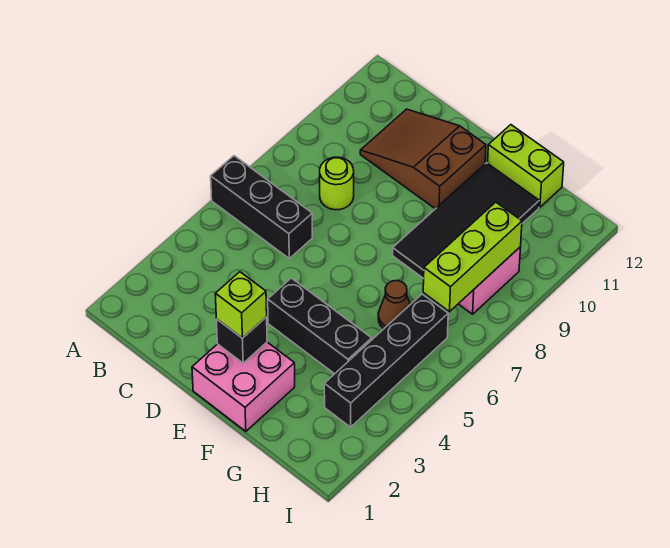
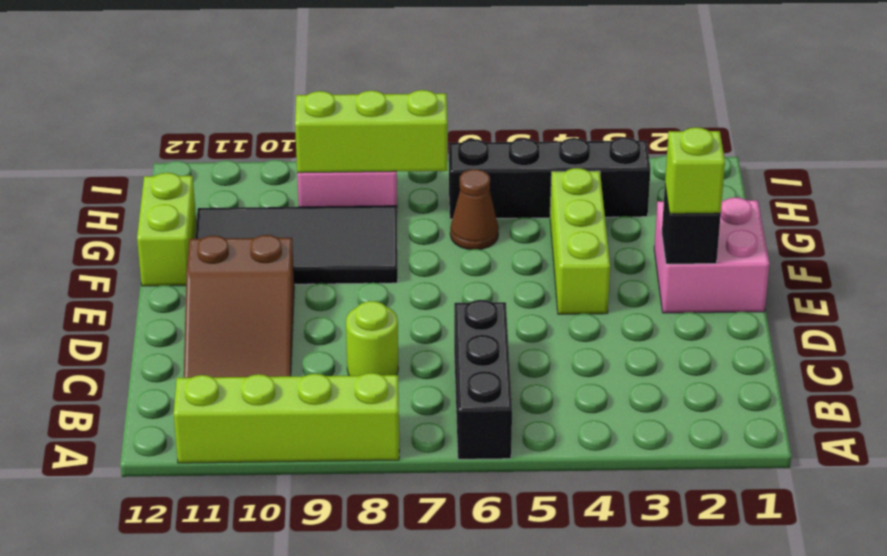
none -> lime brick A8:A11 level 1
black brick E4:G4 level 1 -> lime brick E4:G4 level 1

